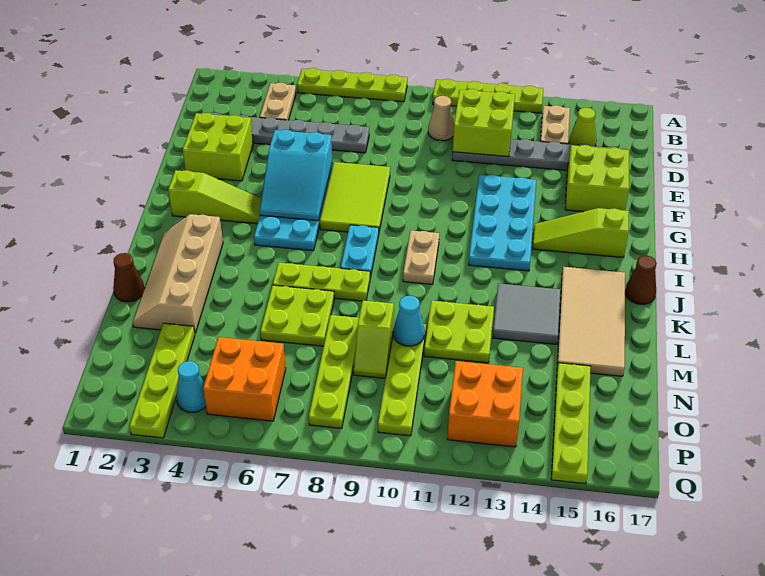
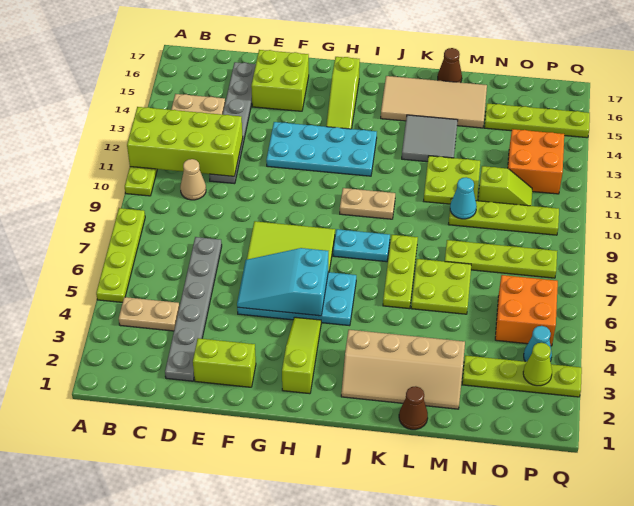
lime brick C11:D12 level 2 -> lime brick A11:D12 level 2
lime cone C15 level 1 -> lime cone P3 level 2
lime brick E2:F3 level 1 -> lime brick E2:F2 level 1
cyan slope F5:H6 level 2 top F -> cyan slope F5:H6 level 2 top H
brown cone J17 level 1 -> brown cone L17 level 1
lime slope M9:N9 level 1 top M -> lime slope N11:O11 level 1 top N

